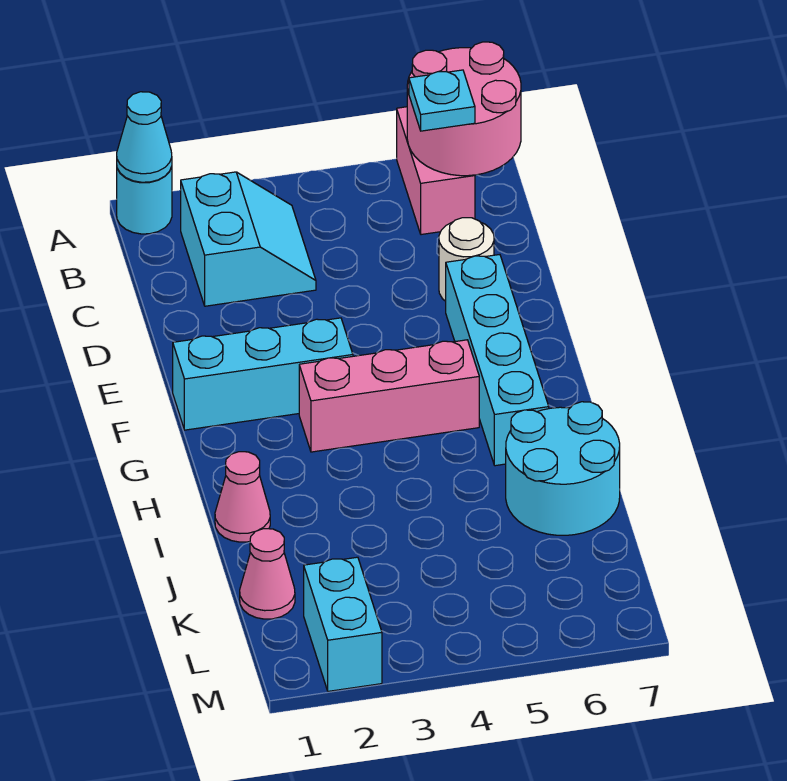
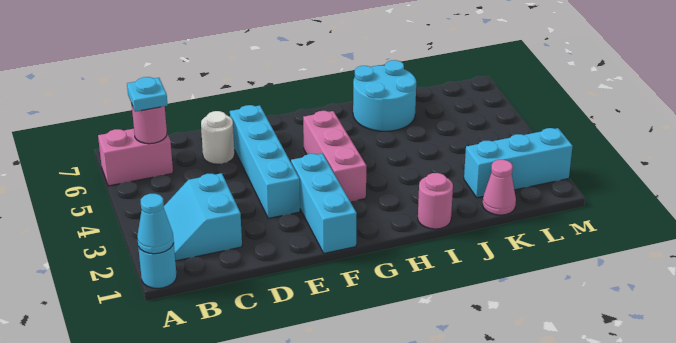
pink round brick A6:B7 level 2 -> pink round brick B6 level 2
cyan slope B2:C3 level 1 top 2 -> cyan slope B2:C3 level 1 top C
cyan brick E6:H6 level 1 -> cyan brick E3:E6 level 1
pink cone I1 level 1 -> pink round brick I1 level 1
cyan brick L2:M2 level 1 -> cyan brick K2:M2 level 1

